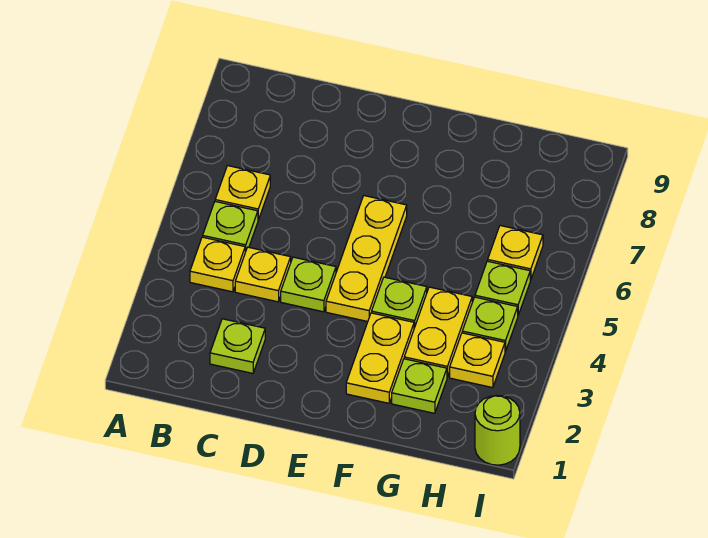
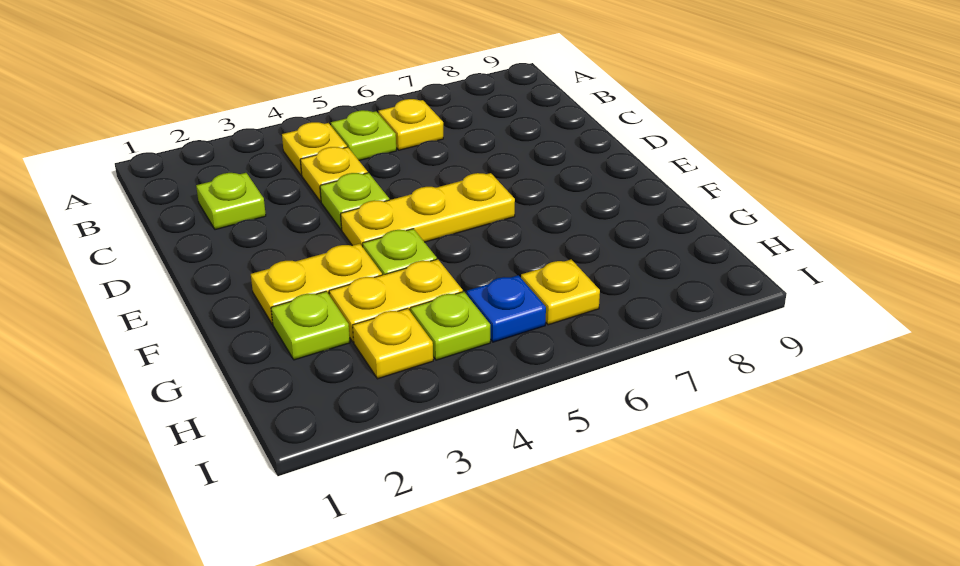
lime plate H5 level 1 -> blue plate H5 level 1
lime round brick I1 level 1 -> none

